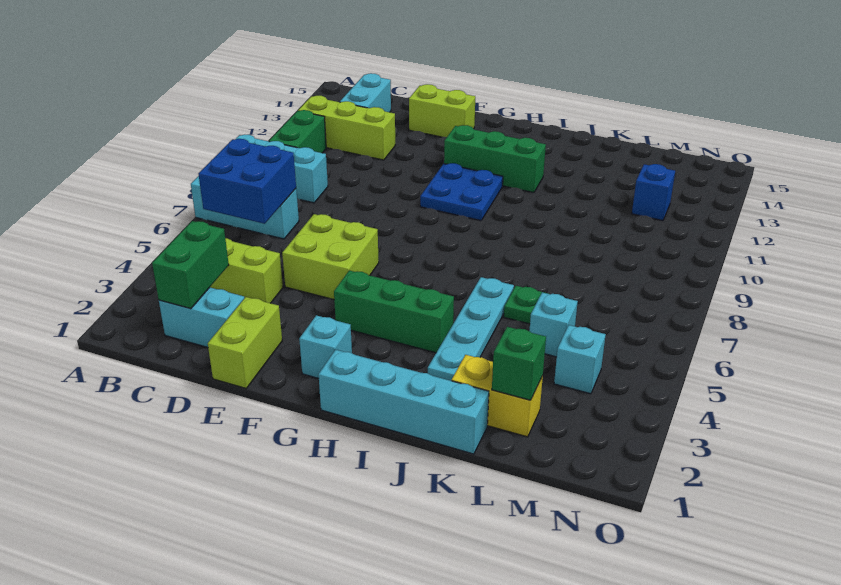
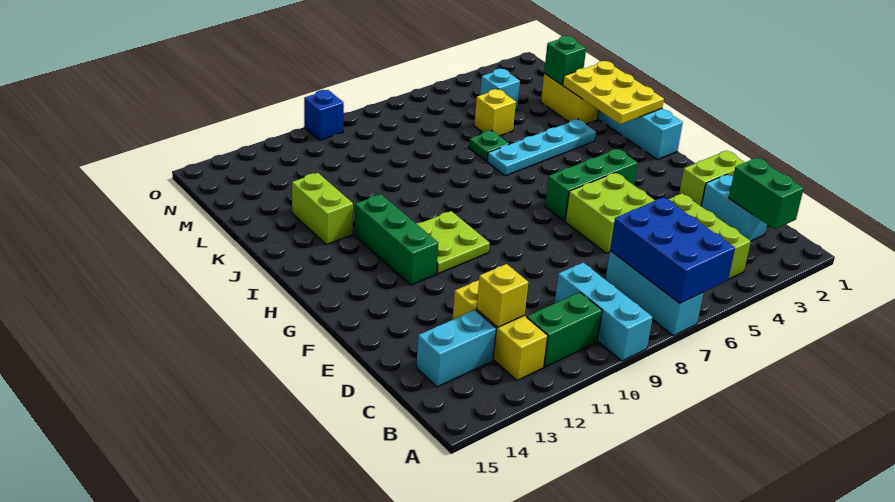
blue brick B6:C7 level 2 -> blue brick A6:C7 level 2
lime brick B12:D12 level 1 -> yellow brick B12:D12 level 1
green brick C2:C3 level 2 -> green brick B2:C2 level 2
none -> yellow brick C12 level 2
lime brick E14:F14 level 1 -> lime brick J13:K13 level 1
cyan brick G2 level 1 -> none
green brick G4:I4 level 1 -> green brick G4:G6 level 1
blue plate G10:H11 level 1 -> lime plate G10:H11 level 1
none -> yellow plate I1:K2 level 2
cyan brick L5 level 1 -> yellow brick L5 level 1
blue brick M12 level 1 -> blue brick O10 level 1

